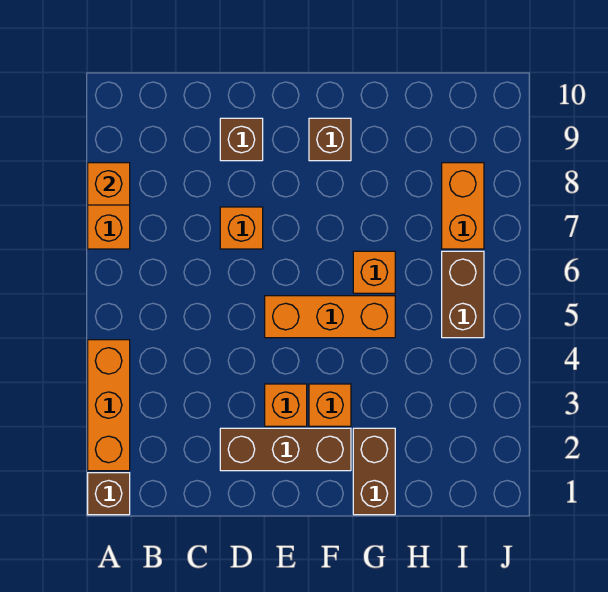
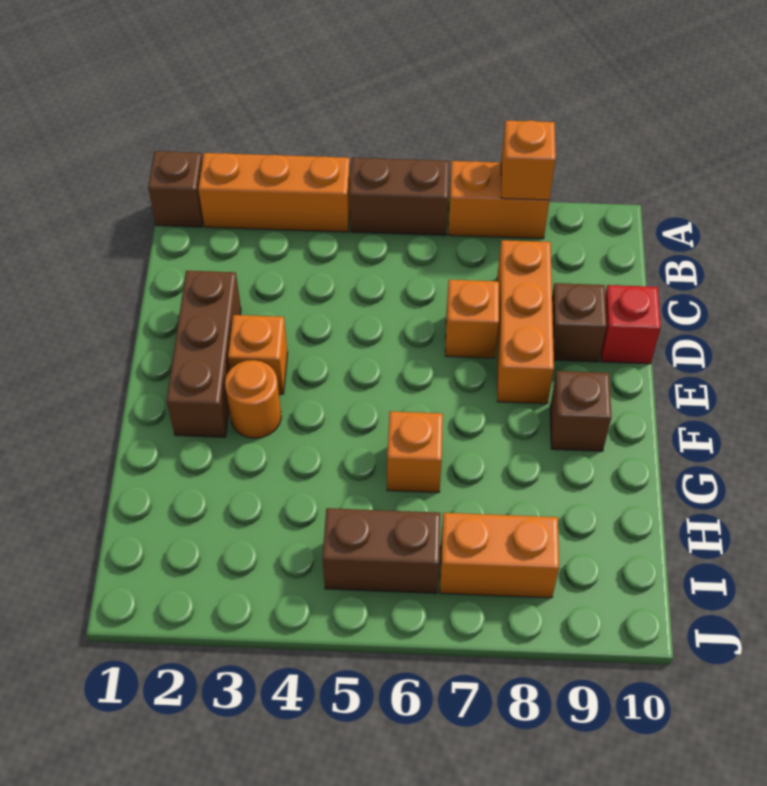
none -> red brick D10 level 1
orange brick E5:G5 level 1 -> orange brick C8:E8 level 1
orange brick F3 level 1 -> orange round brick F3 level 1
brown brick G1:G2 level 1 -> brown brick A5:A6 level 1

